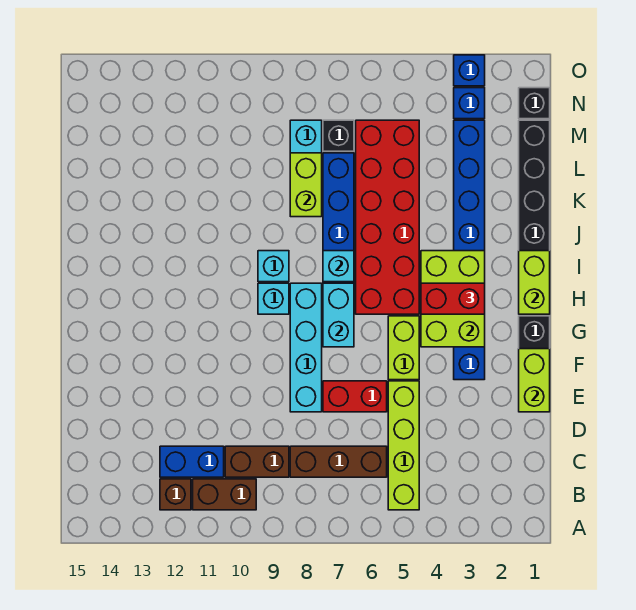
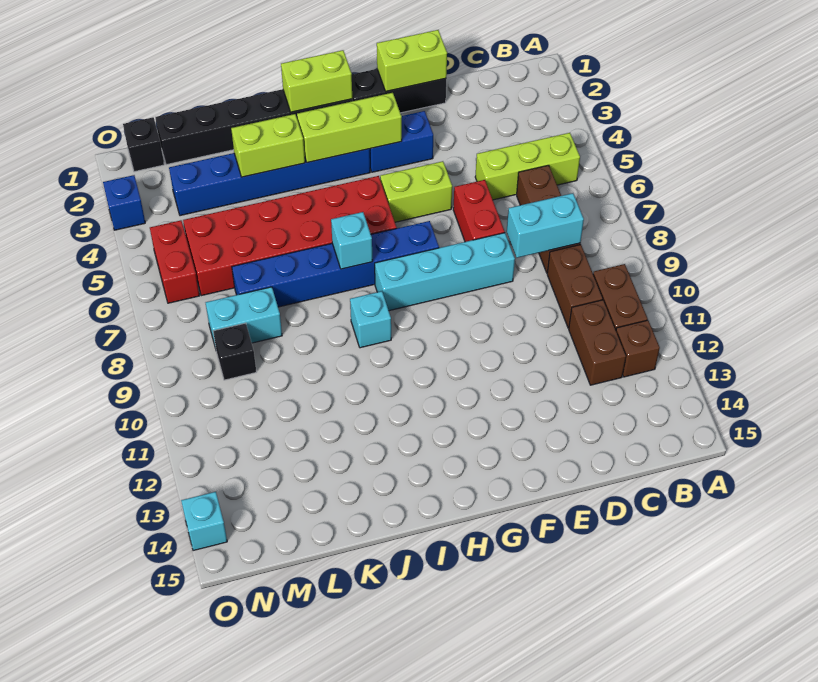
lime brick B5:E5 level 1 -> lime brick B5:D5 level 1
blue brick C11:C12 level 1 -> brown brick C11:C12 level 1
lime brick G3:I4 level 2 -> lime brick G3:I3 level 2
cyan brick G7:H7 level 2 -> cyan brick C8:D8 level 2
red brick H3:H4 level 3 -> red brick N5:N6 level 1
cyan brick H9 level 1 -> cyan brick O14 level 1
lime brick K8:L8 level 2 -> lime brick J3:K3 level 2
black brick M7 level 1 -> black brick M9 level 1
blue brick N3 level 1 -> none

